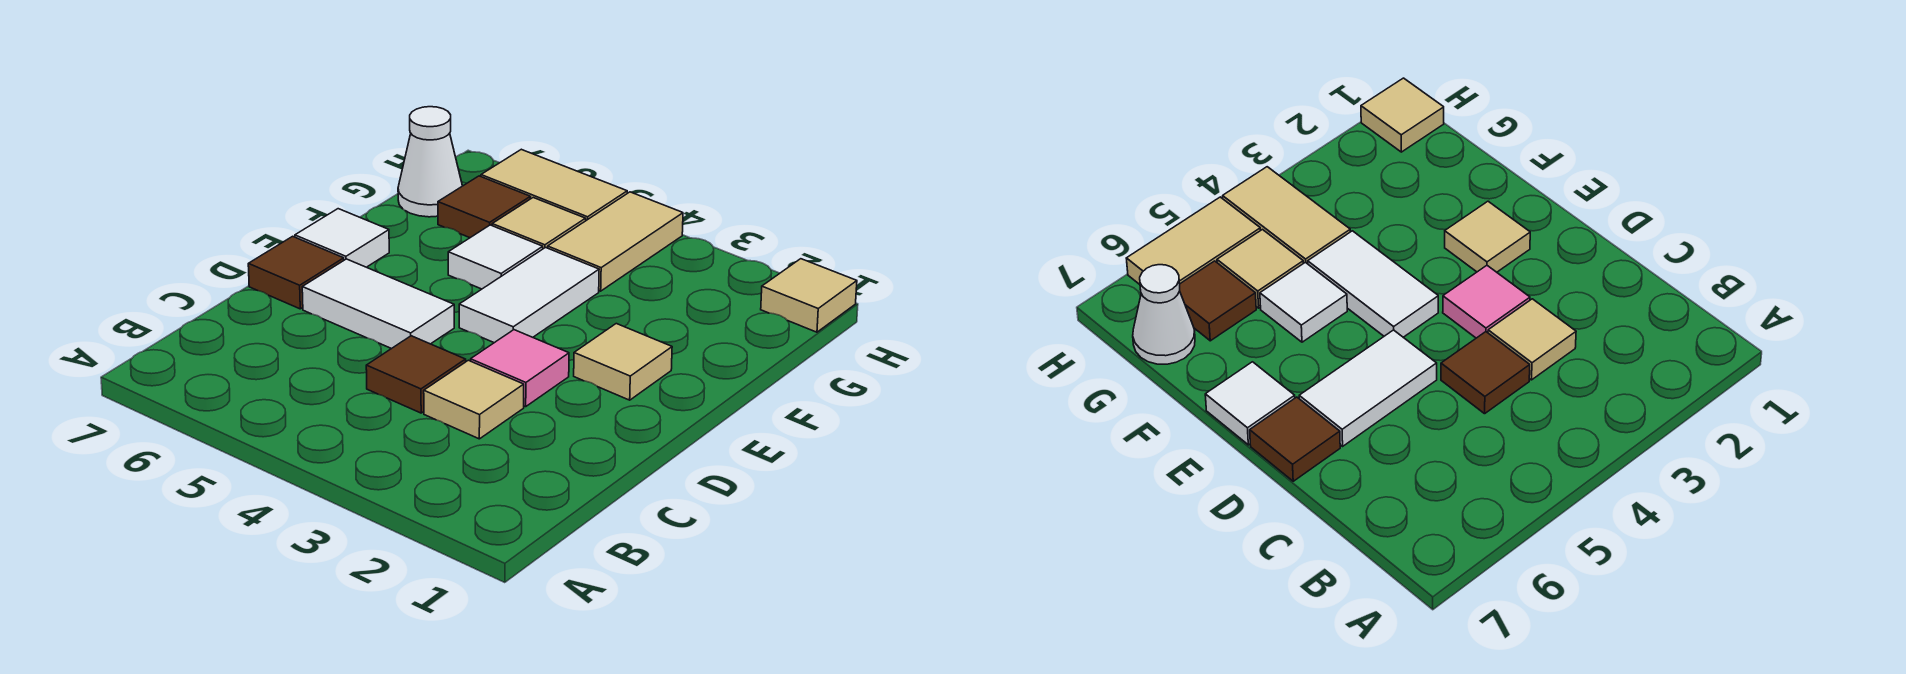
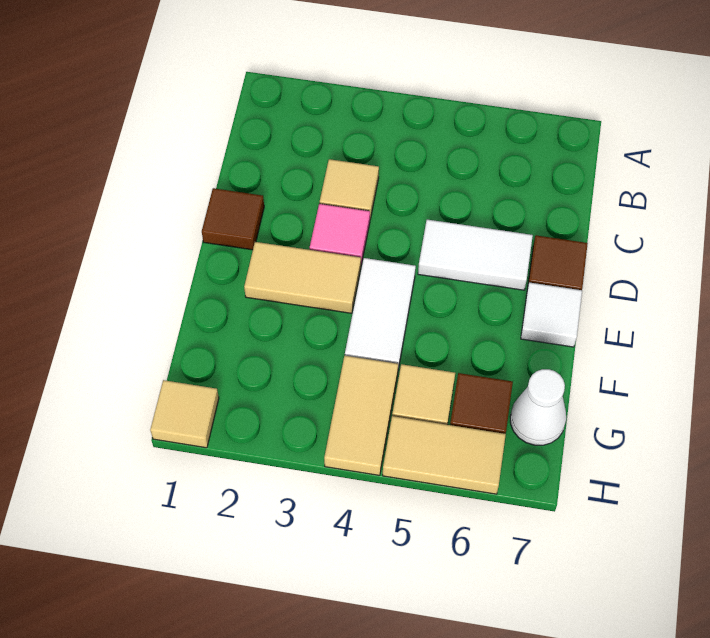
brown tile C4 level 1 -> brown tile D1 level 1
tan tile E2 level 1 -> tan tile E2:E3 level 1
white tile F5 level 1 -> none

